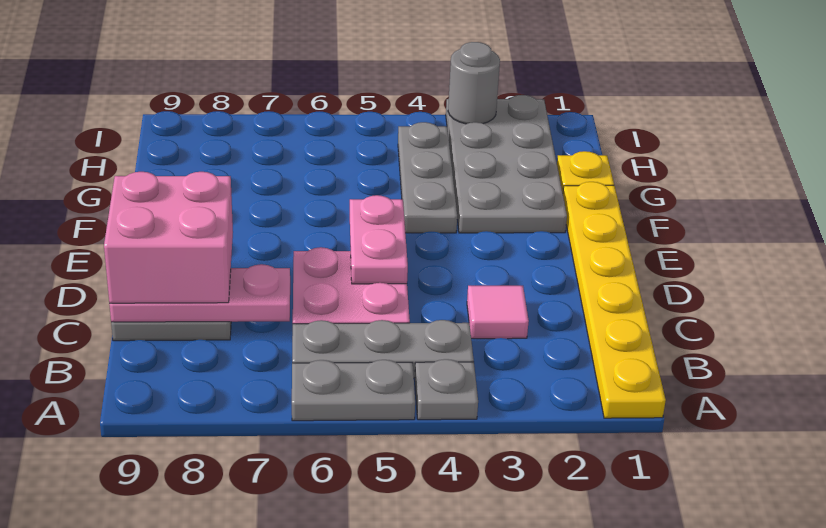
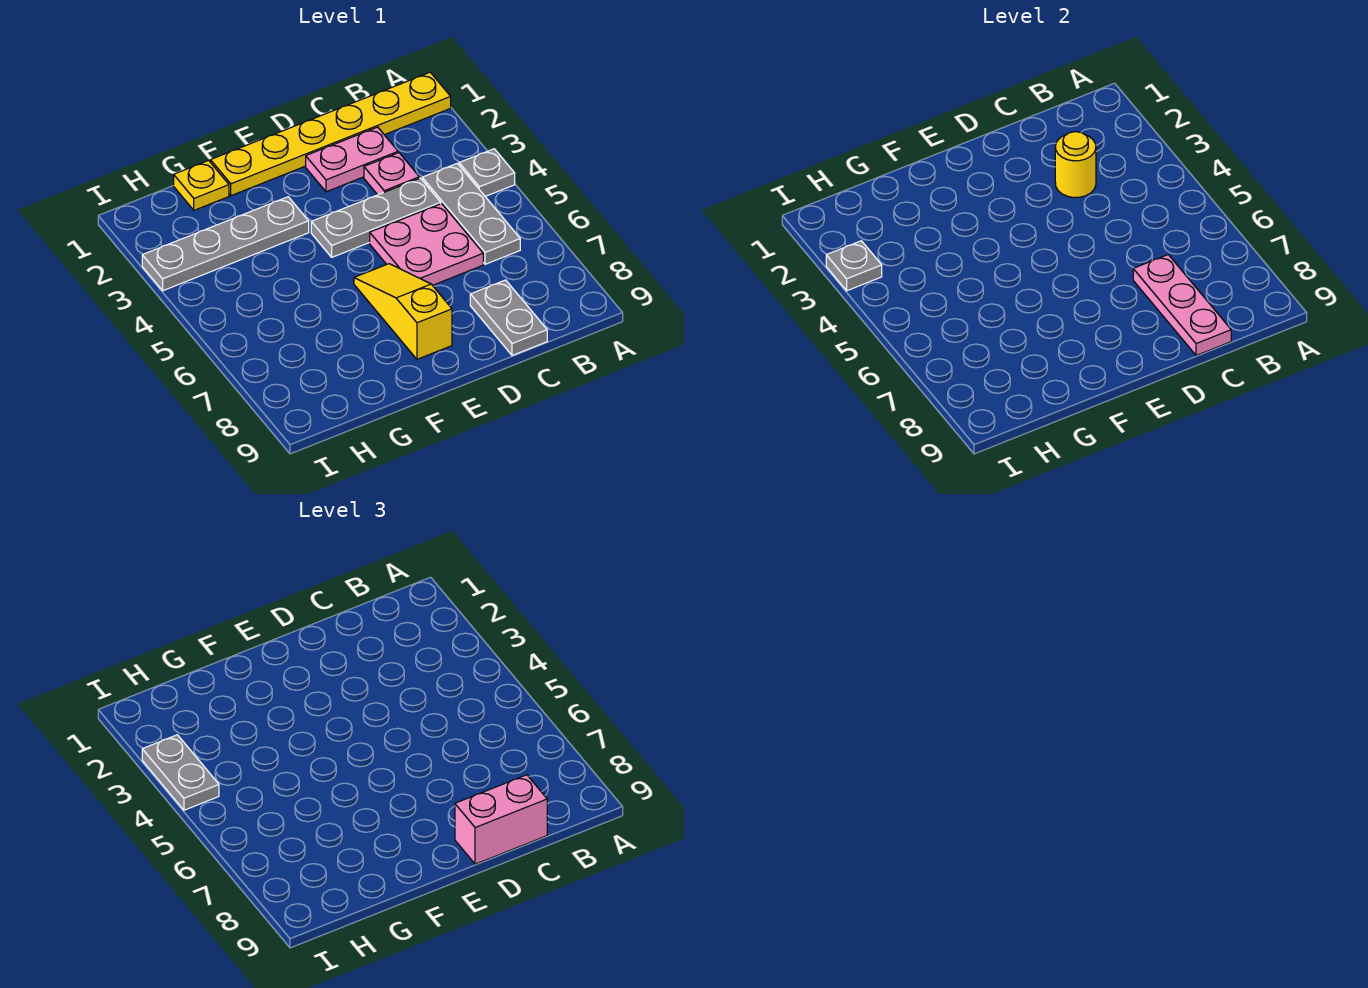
grey plate A5:A6 level 1 -> grey plate I3:I4 level 3
pink tile C3 level 1 -> pink plate C3 level 1
none -> yellow round brick C3 level 2
pink brick C8:D9 level 3 -> pink brick C9:D9 level 3
pink plate D5:E5 level 2 -> pink plate C2:D2 level 1
none -> yellow slope E6:E8 level 1 top 8
grey plate F2:I3 level 1 -> grey plate F3:I3 level 1
grey plate F4:H4 level 1 -> grey plate C4:E4 level 1
grey round brick I3 level 2 -> grey plate I3 level 2

